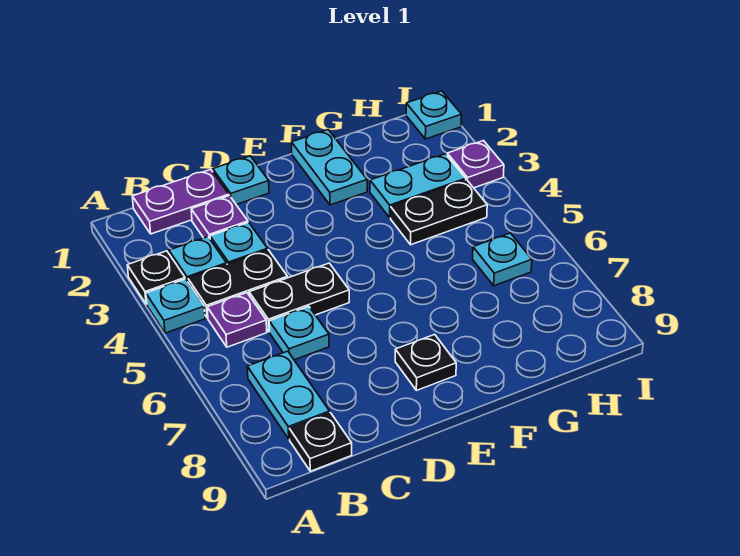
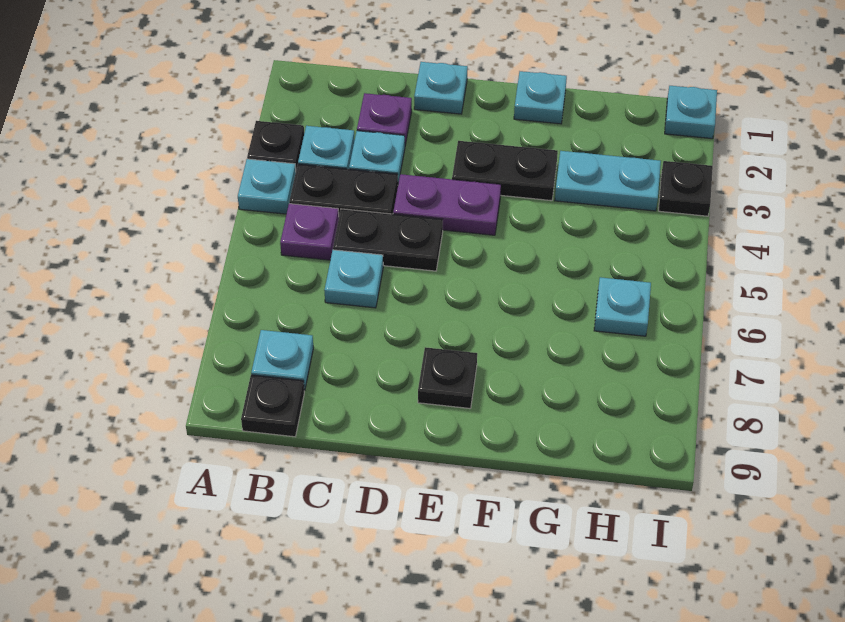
purple plate B1:C1 level 1 -> purple plate D4:E4 level 1
cyan plate B7:B8 level 1 -> cyan plate B8 level 1
cyan plate F1:F2 level 1 -> cyan plate F1 level 1
black plate G4:H4 level 1 -> black plate E3:F3 level 1
purple plate I3 level 1 -> black plate I3 level 1

